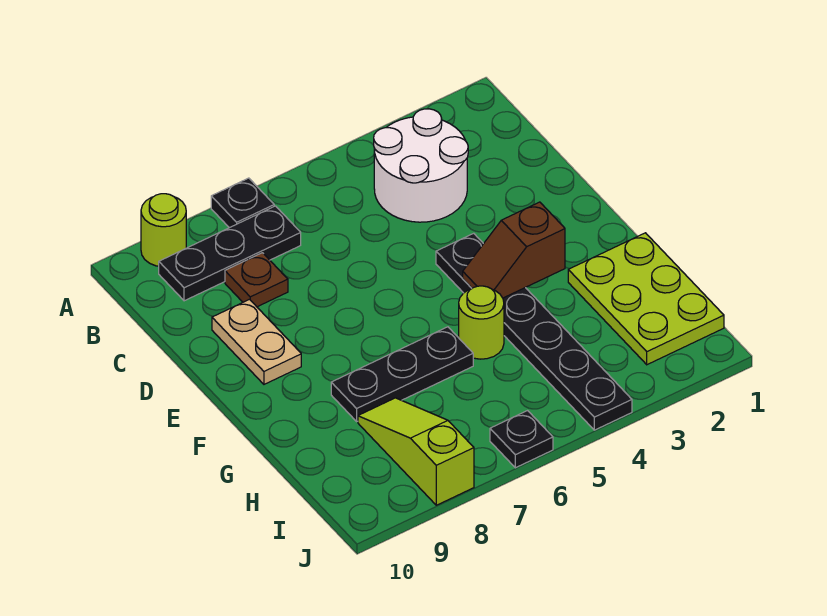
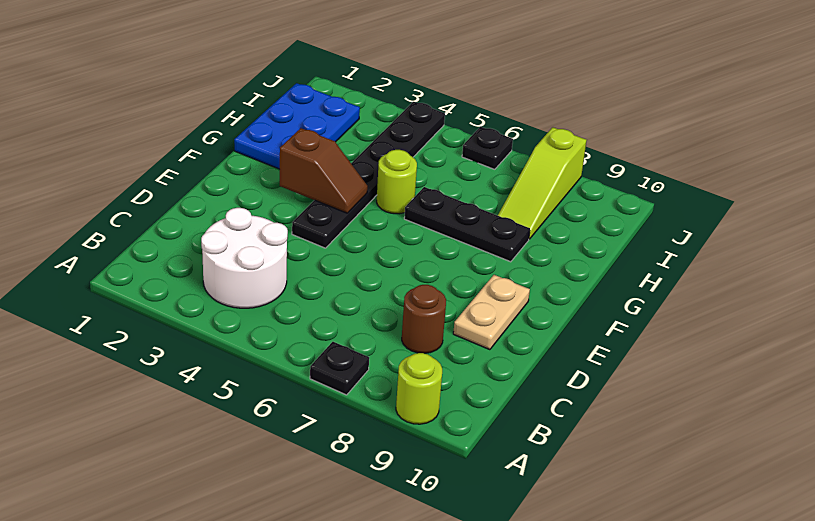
black plate B7:B9 level 1 -> none
brown plate C8 level 1 -> brown round brick C8 level 1
lime plate G1:I2 level 1 -> blue plate G1:I2 level 1

